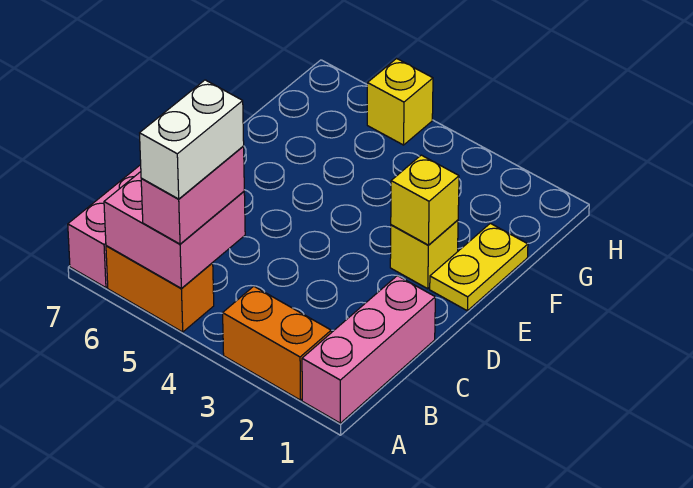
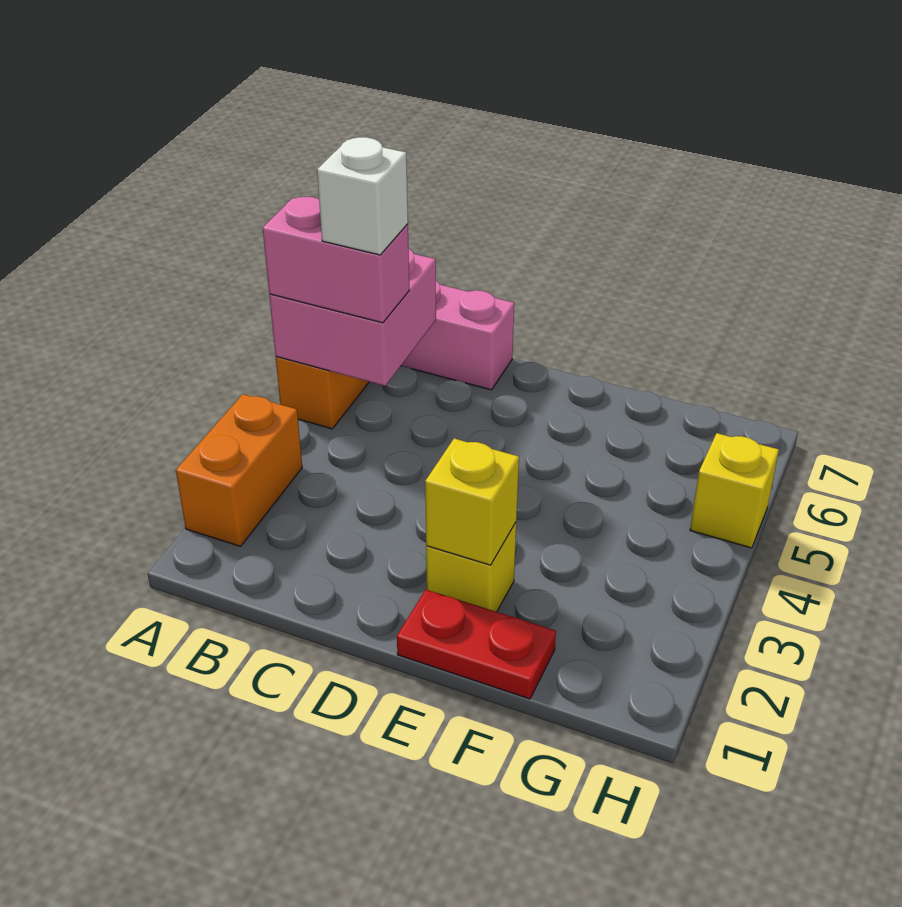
pink brick A1:C1 level 1 -> none
white brick A5:B5 level 4 -> white brick B5 level 4
yellow plate E1:F1 level 1 -> red plate E1:F1 level 1

